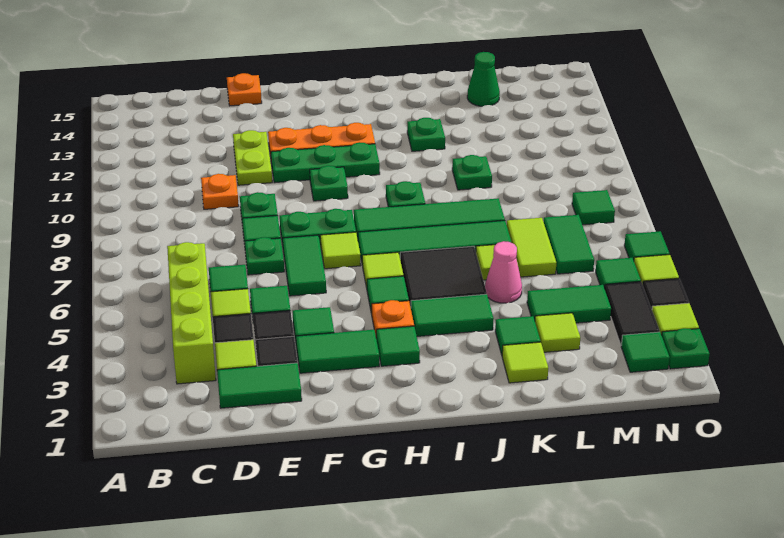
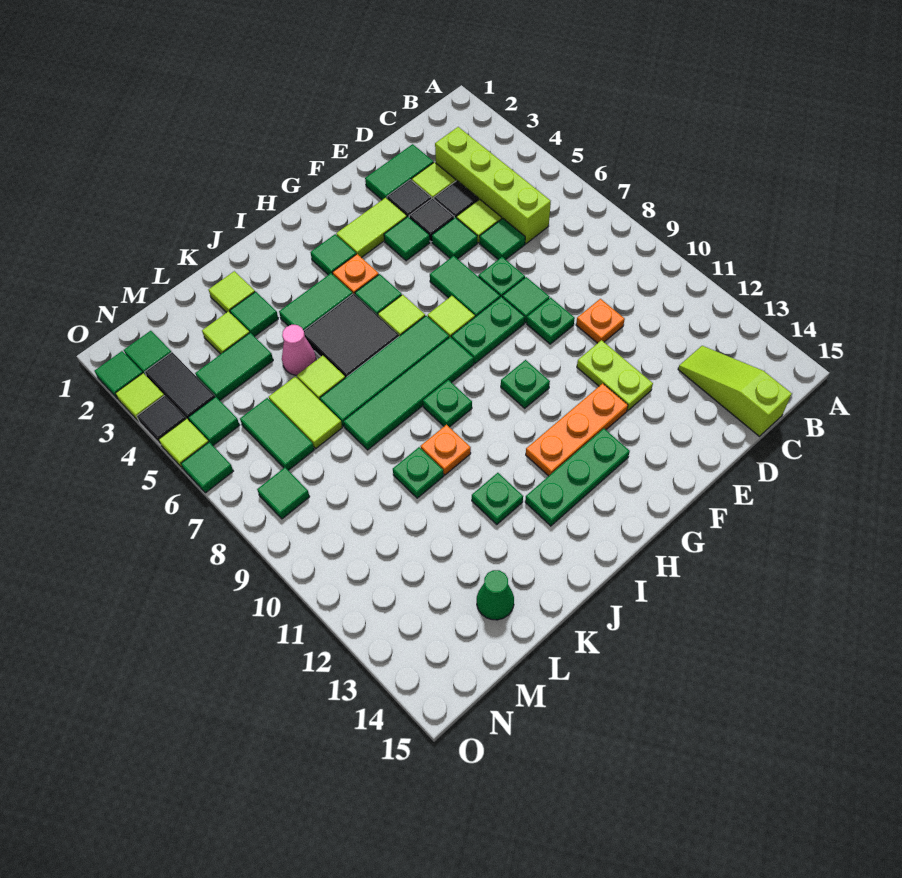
none -> lime slope C13:C15 level 1 top 15
orange plate E15 level 1 -> orange plate J10 level 1
green tile F3:G3 level 1 -> lime tile F3:G3 level 1
green plate F11:H11 level 1 -> green plate G13:I13 level 1
green plate O2 level 1 -> green tile O2 level 1

